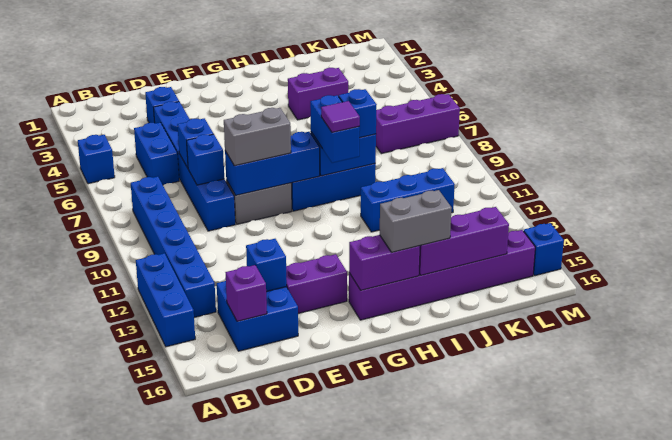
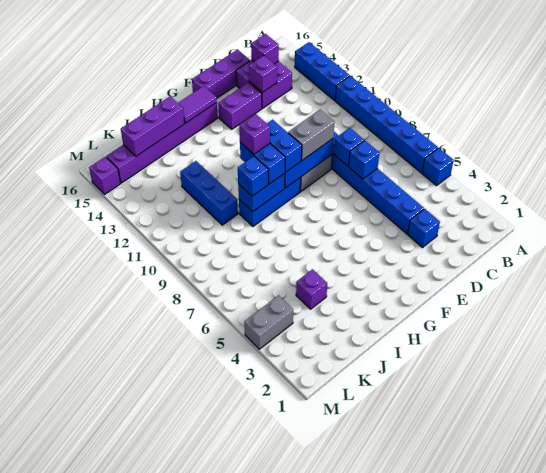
blue brick B8:B13 level 1 -> blue brick A6:A11 level 1
blue brick C5:C6 level 1 -> blue brick G9:G10 level 3
blue brick C14:D15 level 1 -> purple brick C14:D15 level 1
blue brick D14 level 2 -> purple brick D14 level 2
purple brick G15:H15 level 2 -> purple tile G15:H15 level 2
purple tile H10 level 4 -> purple brick H10 level 4
grey brick H15:I15 level 3 -> grey brick L4:M4 level 1
purple brick I4:J4 level 1 -> purple brick J4 level 1
blue brick I11:K11 level 1 -> blue brick J10:J12 level 1
purple brick K7:M7 level 1 -> purple brick D16:F16 level 1
blue brick M15 level 1 -> purple brick M15 level 1

